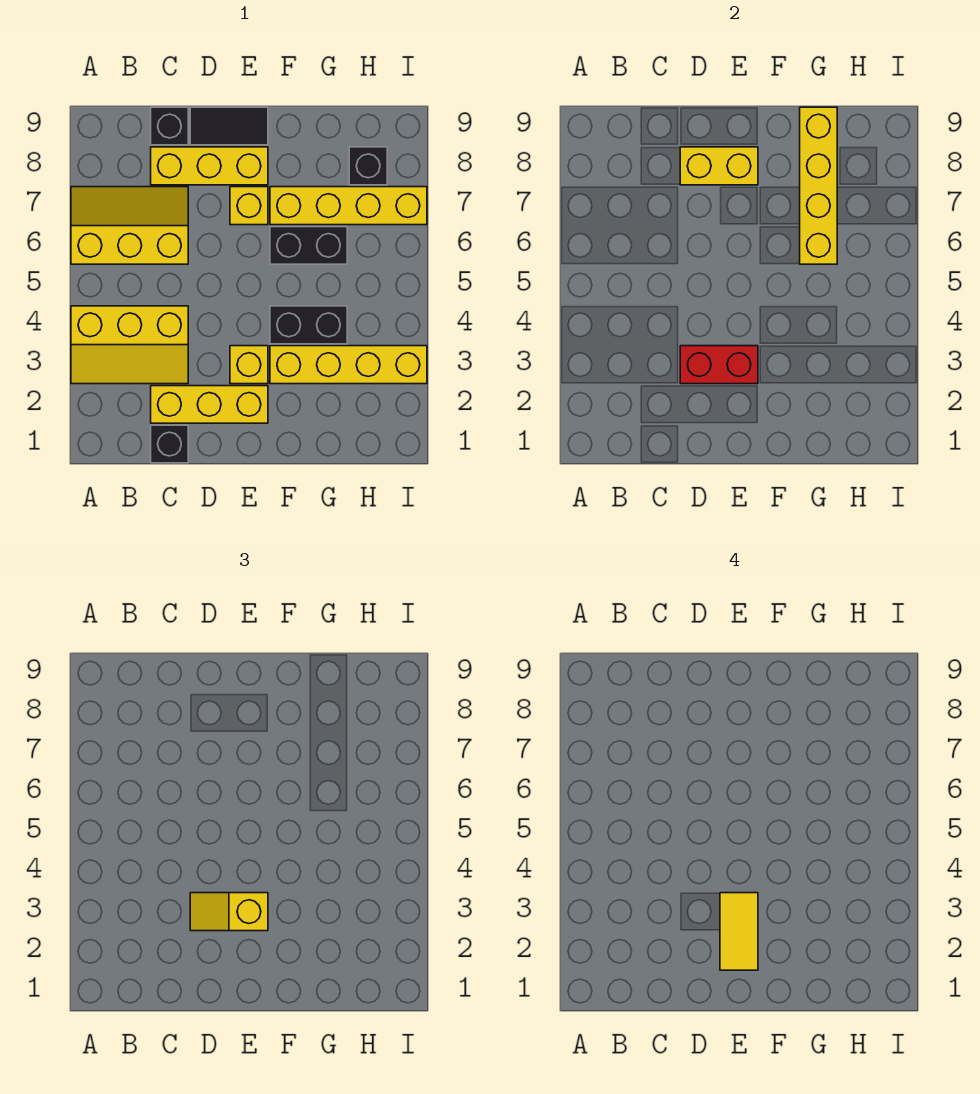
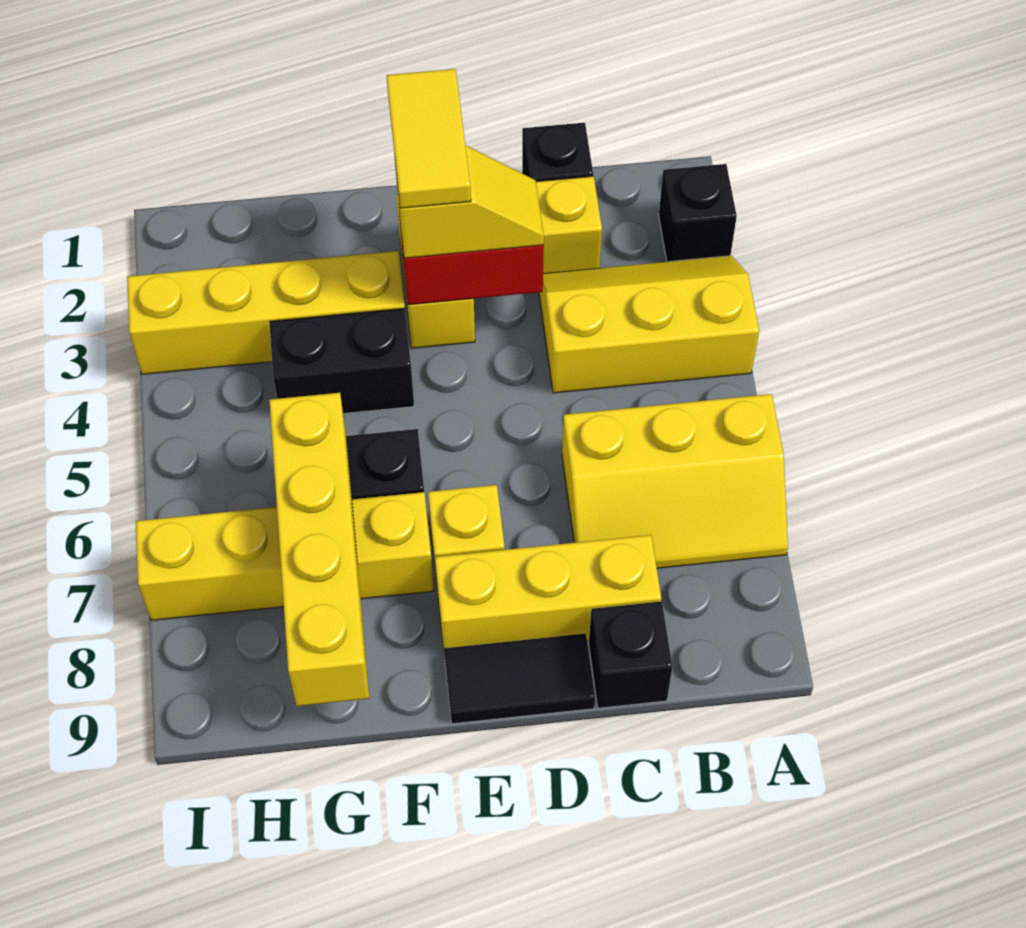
yellow brick D8:E8 level 2 -> none
black brick H8 level 1 -> black brick A2 level 1

